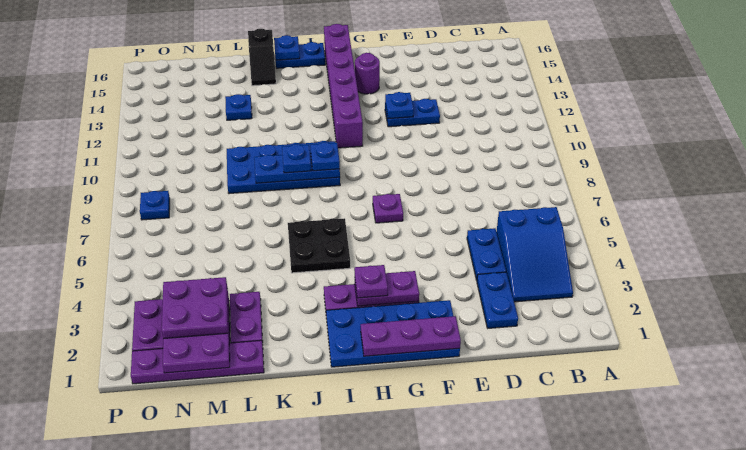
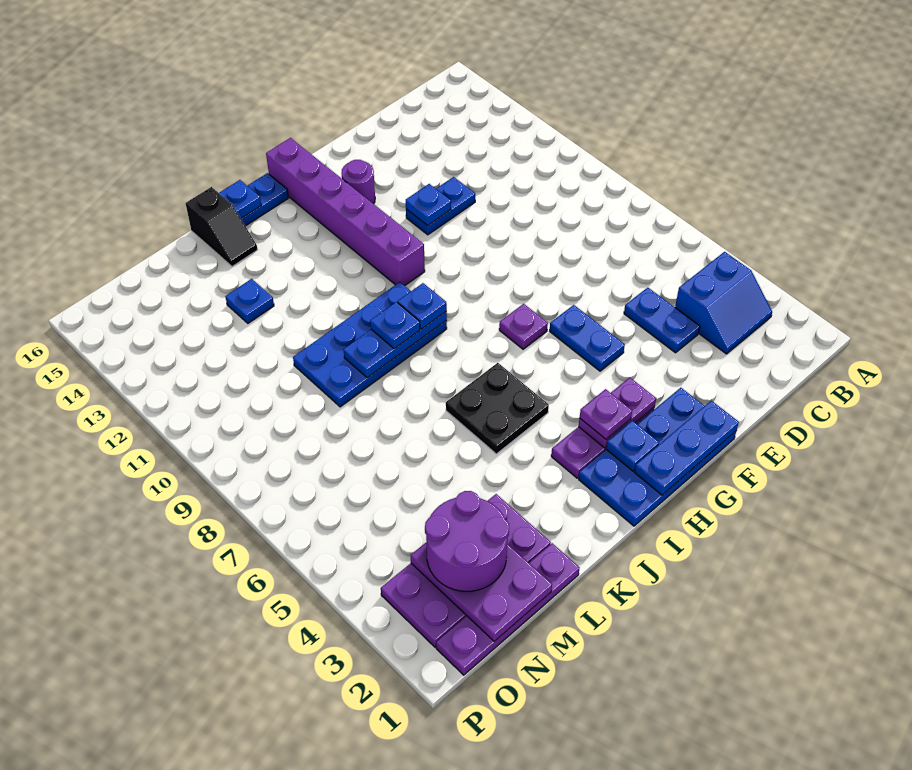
blue slope B3:C5 level 1 top 5 -> blue slope B3:C4 level 1 top 4
blue plate D2:D3 level 1 -> blue plate F5:F6 level 1
purple plate F1:H1 level 2 -> blue plate F1:H1 level 2
purple plate M2:N3 level 3 -> purple round brick M2:N3 level 3
blue plate O8 level 1 -> blue plate H2 level 2

